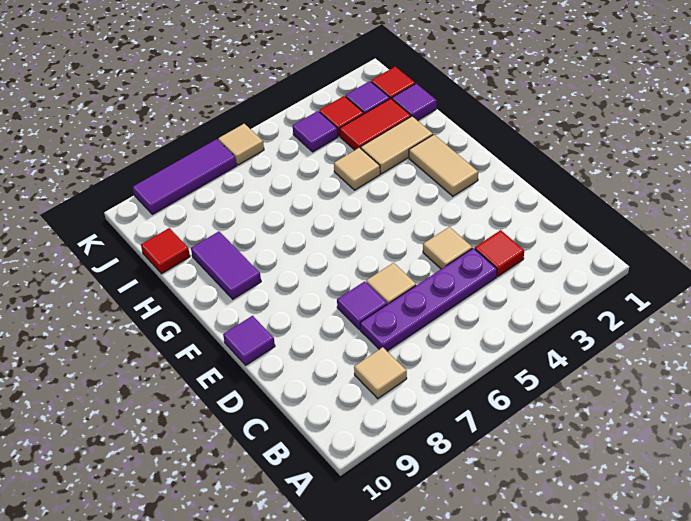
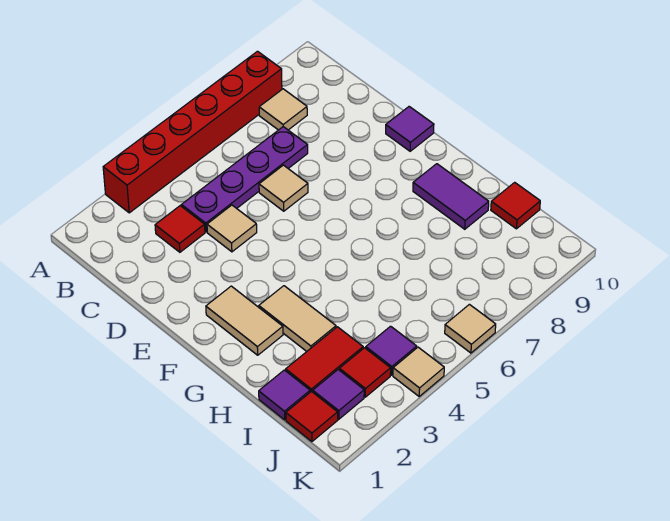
none -> red brick A3:A8 level 1
purple tile D7 level 1 -> none
tan tile H2:H3 level 1 -> tan tile G3:H3 level 1
tan tile H4 level 1 -> tan tile K4 level 1
purple tile K7:K9 level 1 -> none

